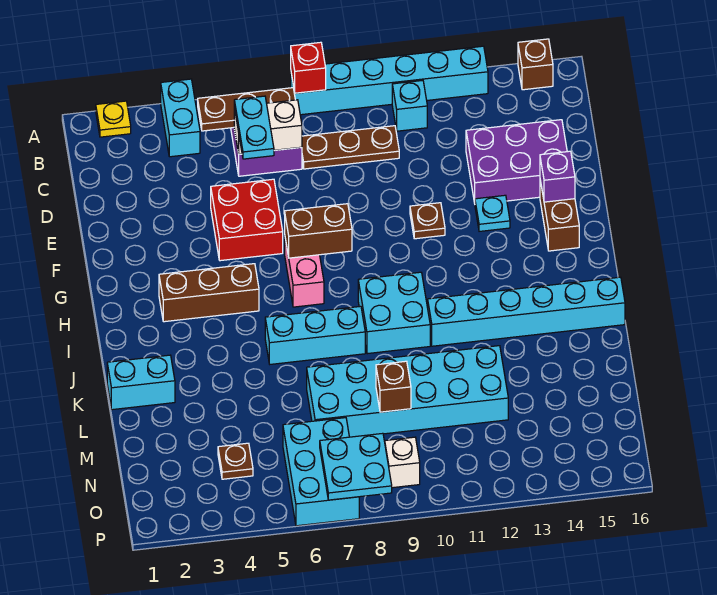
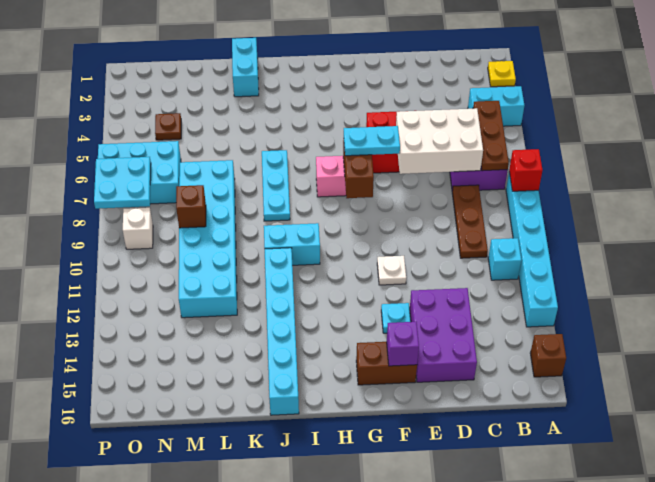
white brick C6:C7 level 2 -> white brick C6:E7 level 2
cyan plate C6:D6 level 3 -> cyan plate F7:G7 level 3
brown plate F11 level 1 -> white plate F11 level 1
brown brick H3:H5 level 1 -> none
cyan brick I9:J10 level 1 -> cyan brick I10:J10 level 1
cyan brick J6:J8 level 1 -> cyan plate J6:J8 level 1

